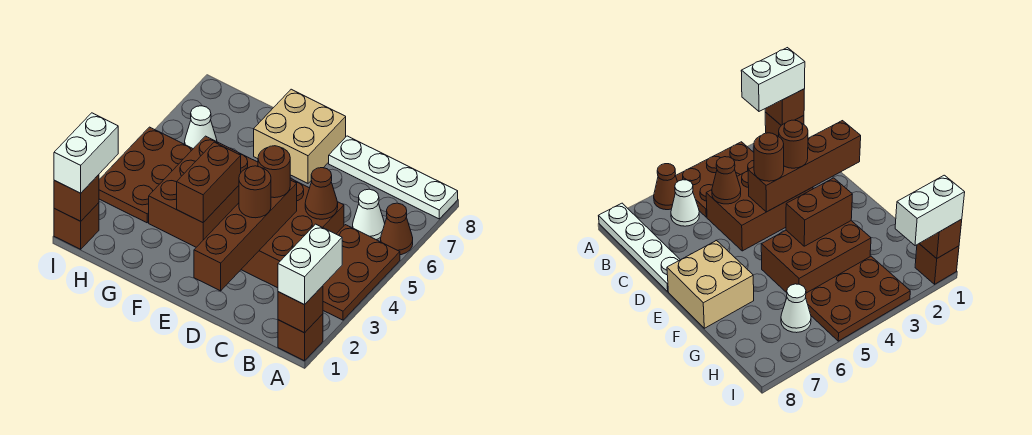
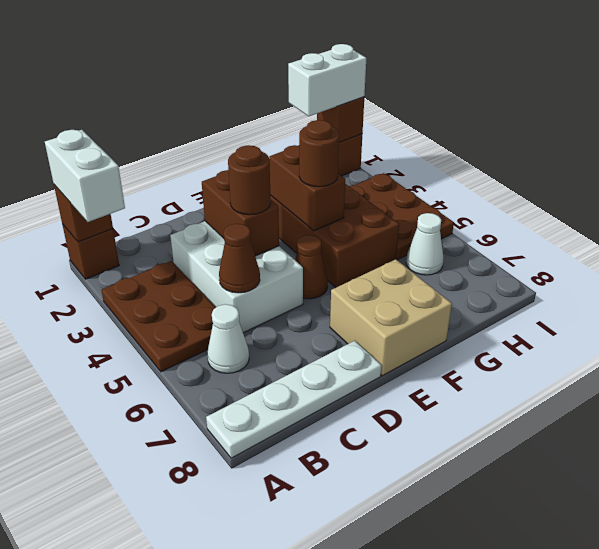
brown cone A6 level 1 -> brown cone E5 level 1
brown brick C3:D5 level 1 -> white brick C3:D5 level 1
brown brick D1:D4 level 2 -> brown brick D3:D4 level 2
brown round brick D3 level 3 -> brown round brick F4 level 3
white brick I1:I2 level 3 -> white brick H1:I1 level 3

